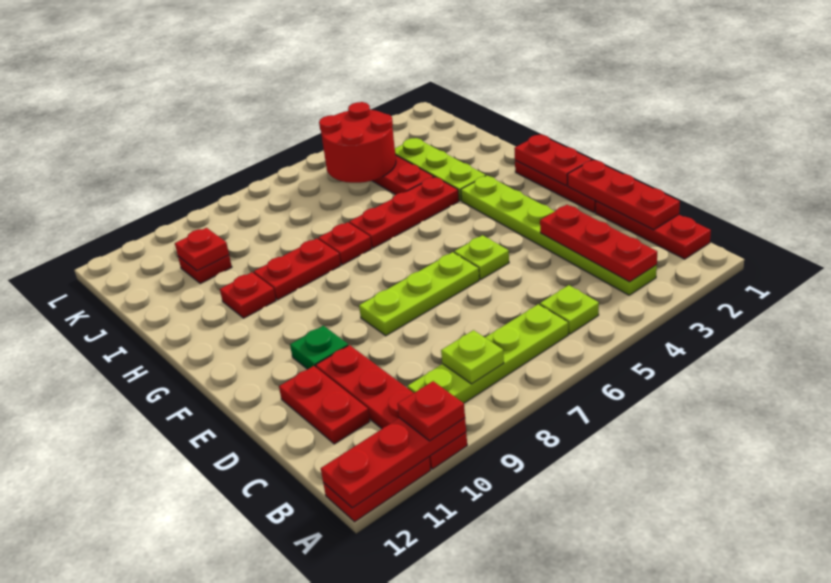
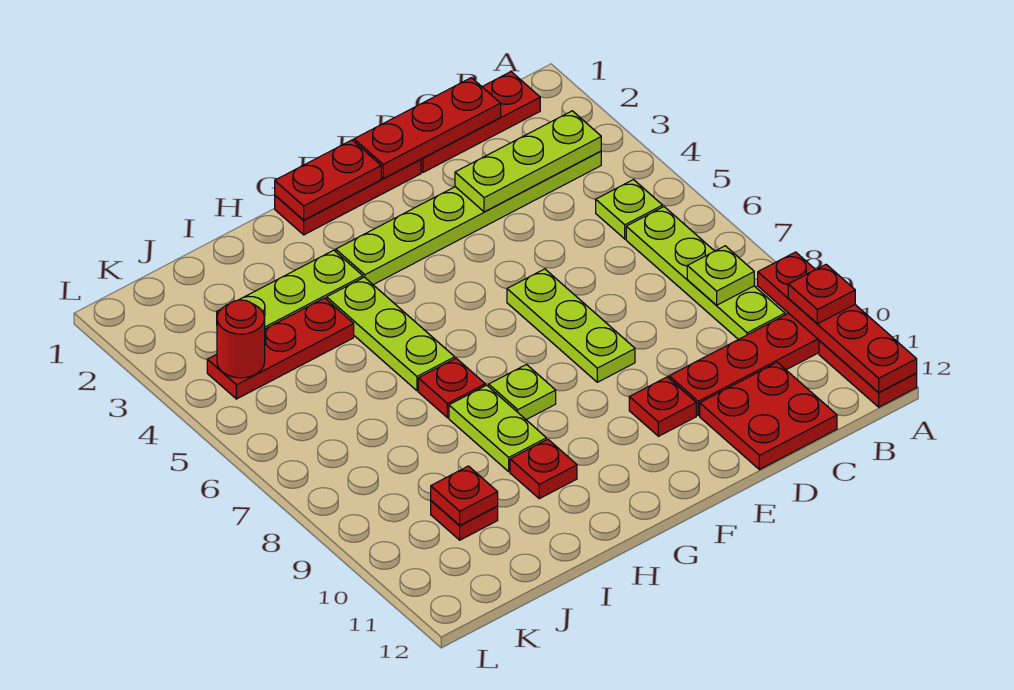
red plate A10:A12 level 2 -> red plate A9:A12 level 2
red plate B3:D3 level 2 -> lime plate B3:D3 level 2
red plate C11:D11 level 1 -> red plate C11:D12 level 1
lime plate E5 level 1 -> lime plate G8 level 1
green plate E10 level 1 -> red plate E10 level 1
red plate H4:H6 level 1 -> lime plate H4:H6 level 1
red plate H8:H9 level 1 -> lime plate H8:H9 level 1
red round brick J4:K5 level 2 -> red round brick K4 level 2

